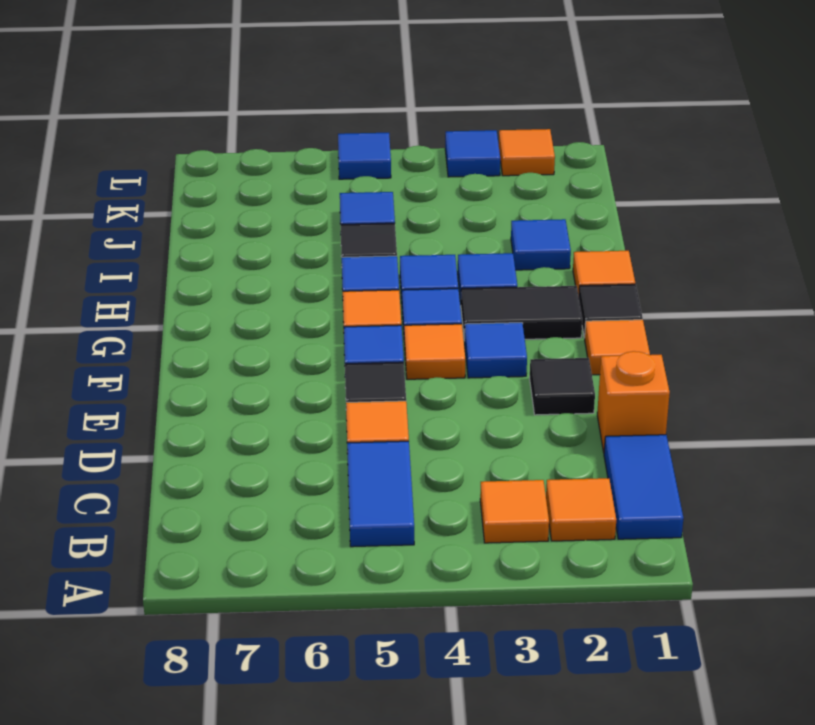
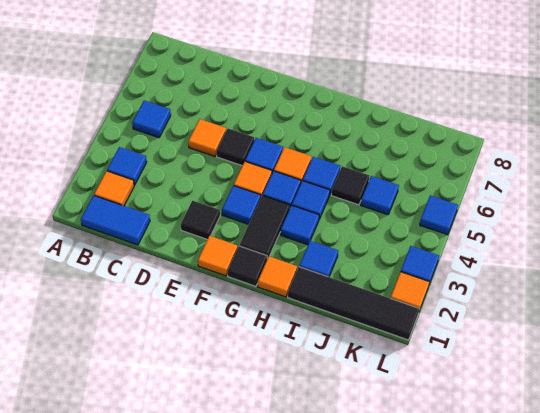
orange tile B3 level 1 -> blue tile B3 level 1
blue tile B5:C5 level 1 -> blue tile B5 level 1
orange brick D1 level 1 -> none
none -> black tile I1:L1 level 1

